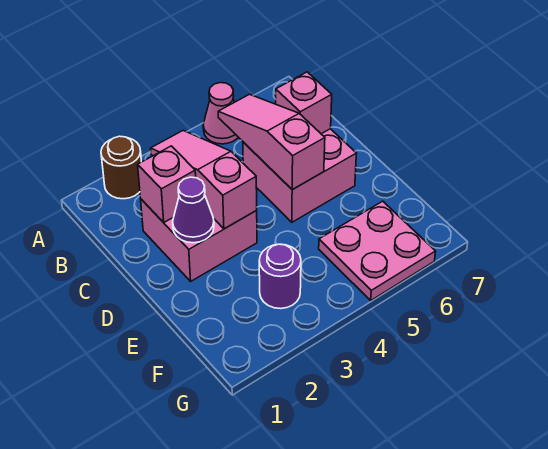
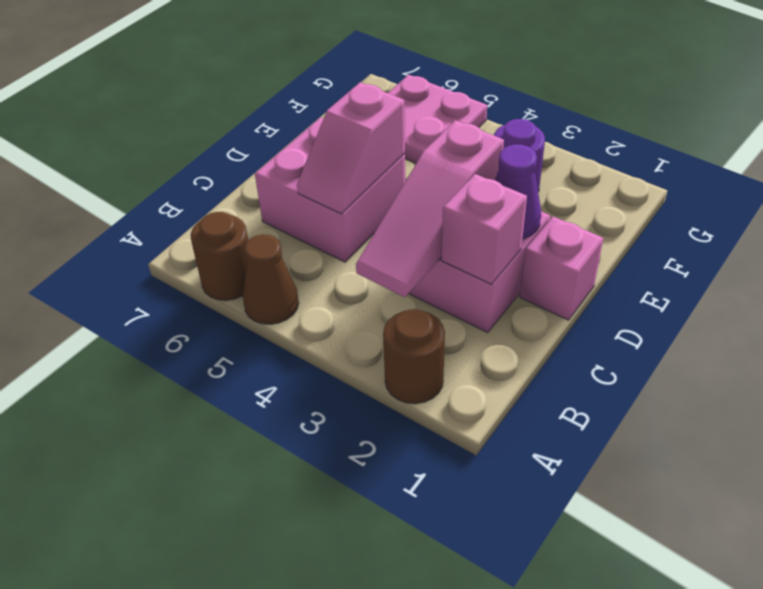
pink cone A5 level 1 -> brown cone A5 level 1
none -> brown round brick A6 level 1
pink slope B5:D5 level 2 top D -> pink slope C5:D5 level 2 top D
pink brick C6 level 2 -> pink brick D1 level 1

